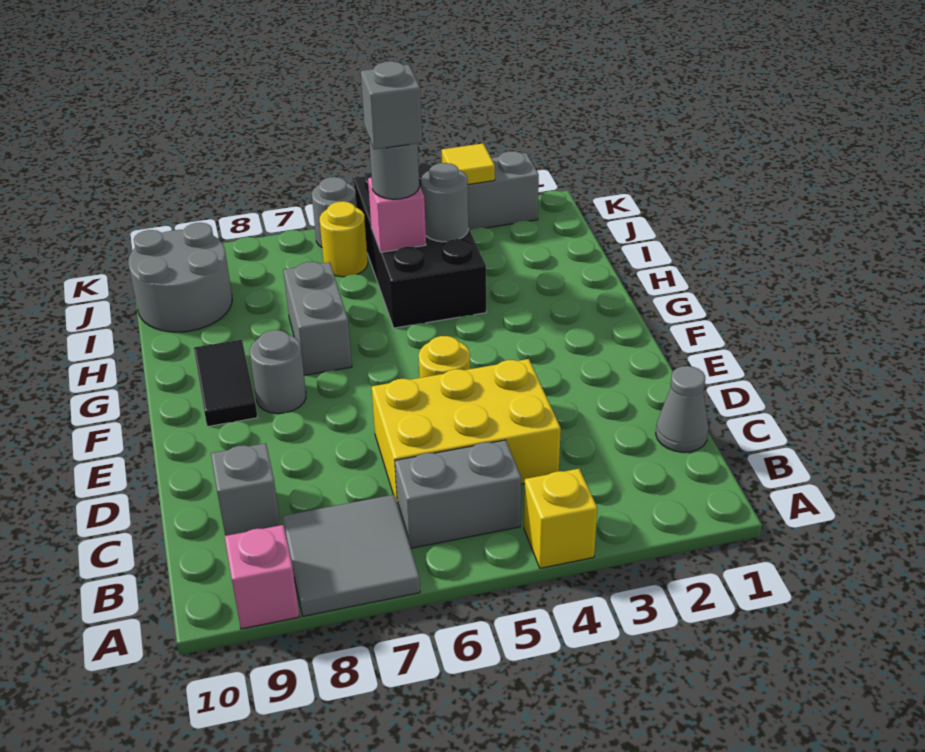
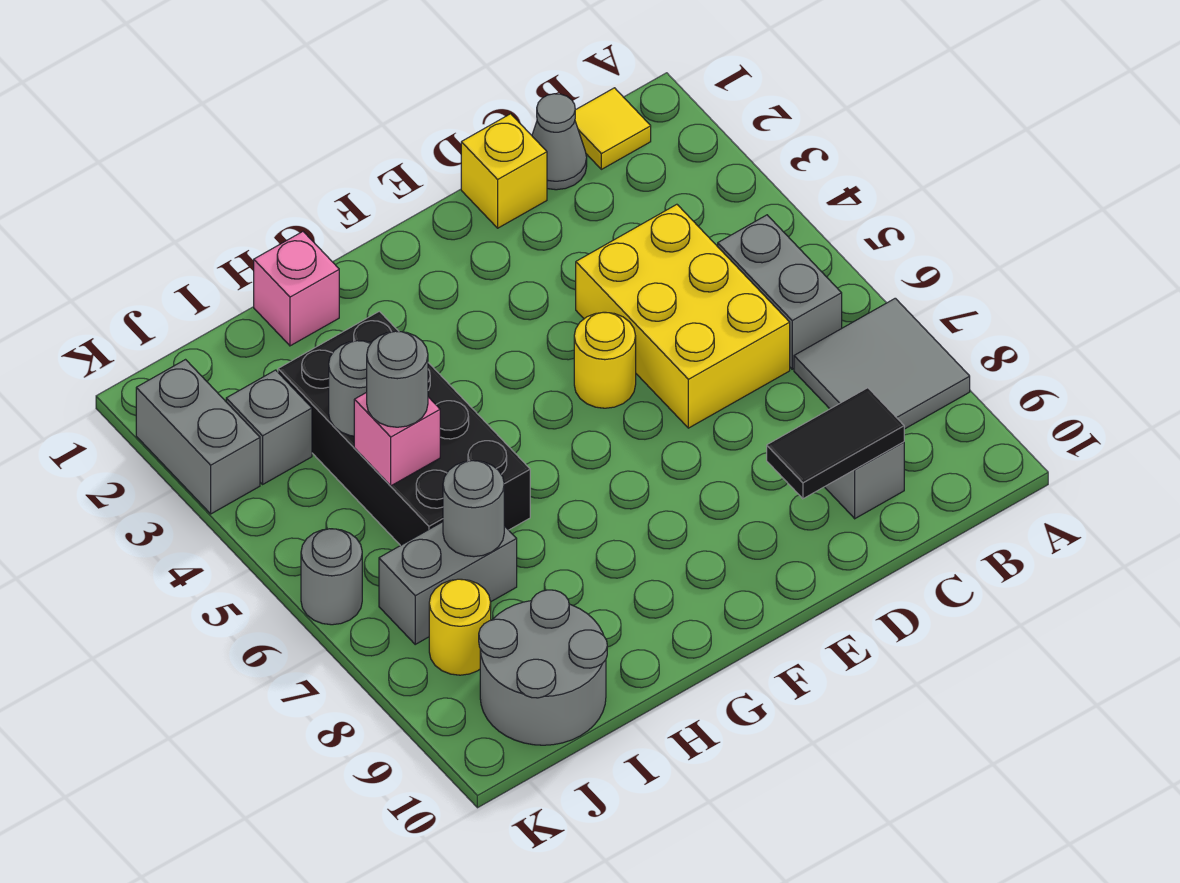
yellow brick A4 level 1 -> yellow brick D1 level 1
pink brick A9 level 1 -> pink brick H1 level 1
grey round brick F8 level 1 -> grey round brick I7 level 2
black tile F9:G9 level 1 -> black tile C9:D9 level 2
grey brick G7:H7 level 1 -> grey brick I7:J7 level 1
black brick H4:K5 level 1 -> black brick H3:I6 level 1
grey brick I5 level 4 -> grey brick J3 level 1
yellow round brick J6 level 1 -> yellow round brick J8 level 1
yellow tile K3 level 2 -> yellow tile B1 level 1

